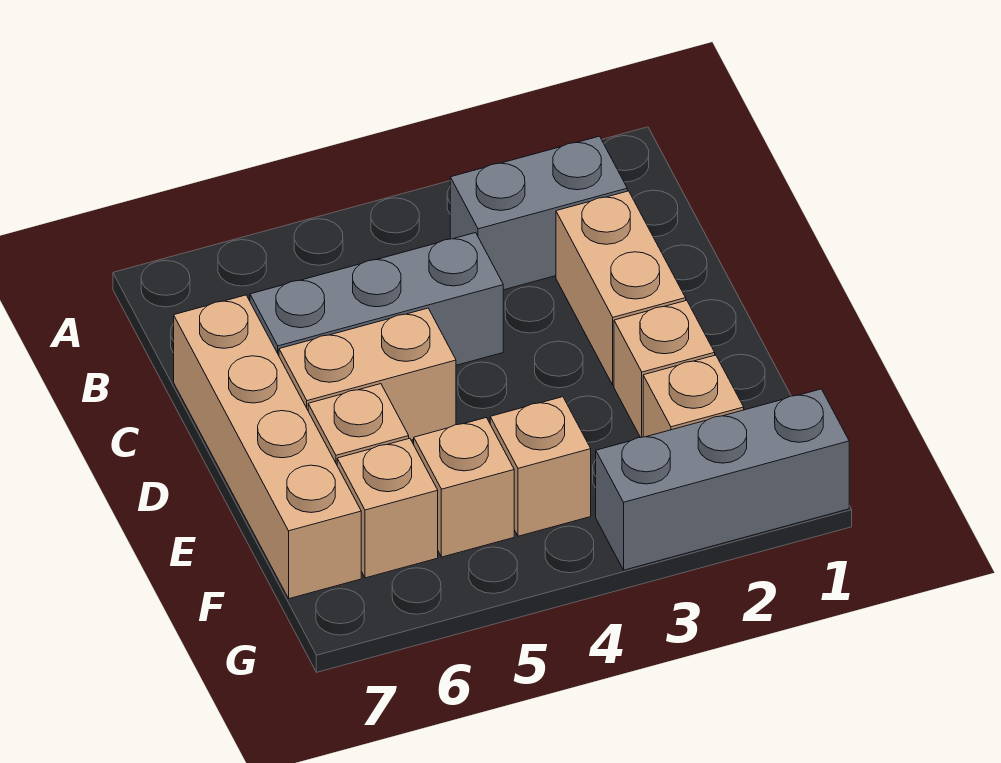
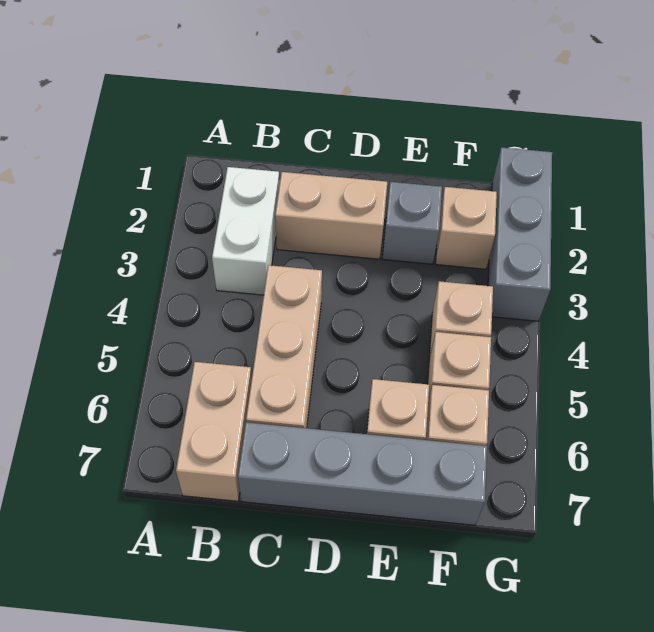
grey brick B2:B3 level 1 -> white brick B2:B3 level 1
grey brick C4:C6 level 1 -> tan brick C4:C6 level 1
tan brick C7:F7 level 1 -> grey brick C7:F7 level 1
tan brick D5:D6 level 1 -> tan brick B6:B7 level 1
tan brick E2 level 1 -> grey brick E2 level 1

